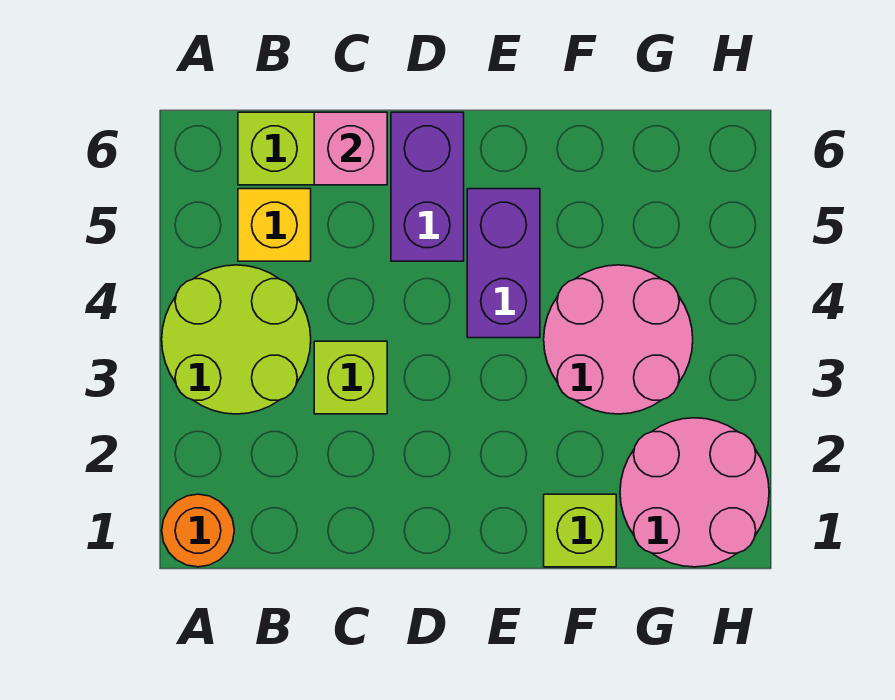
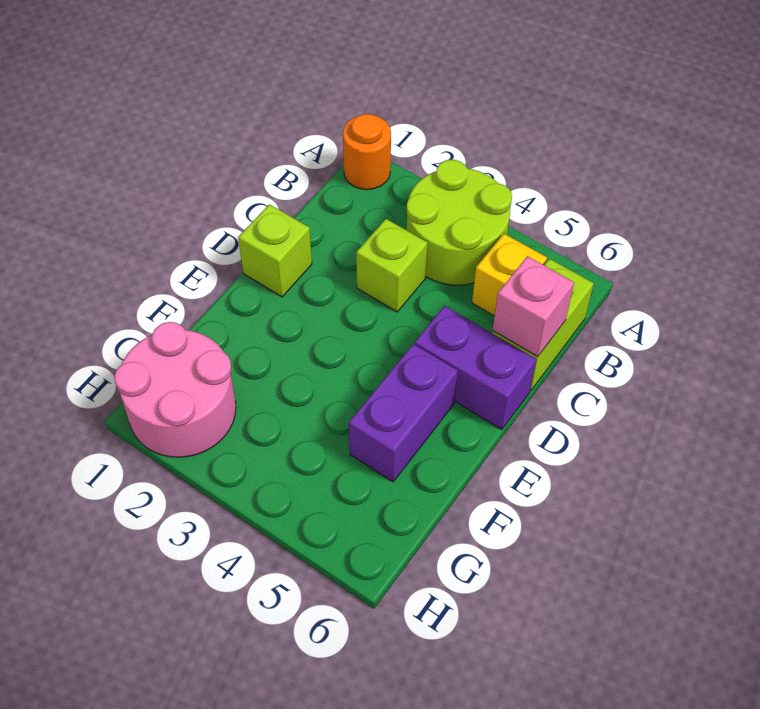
purple brick E4:E5 level 1 -> purple brick E5:F5 level 1
lime brick F1 level 1 -> lime brick D1 level 1
pink round brick F3:G4 level 1 -> none

